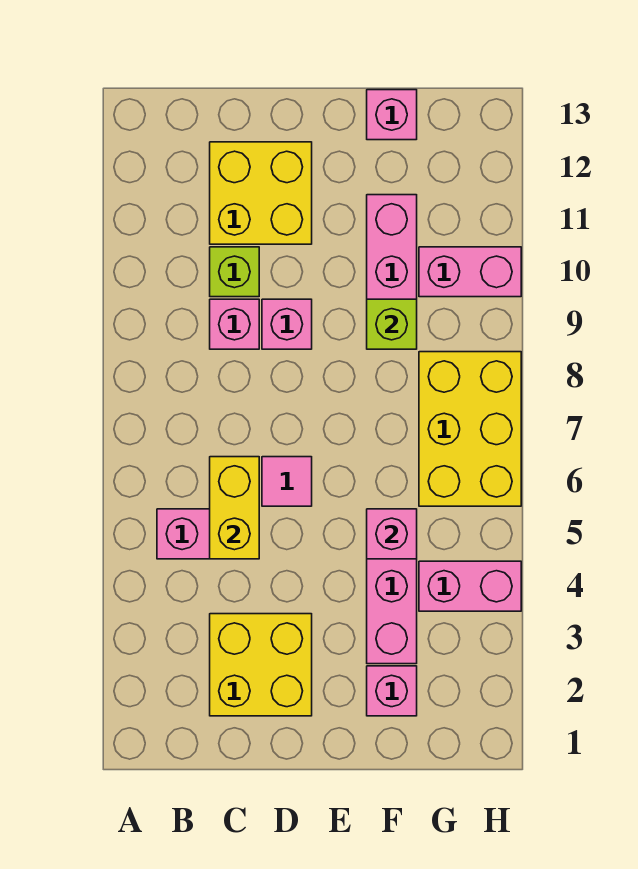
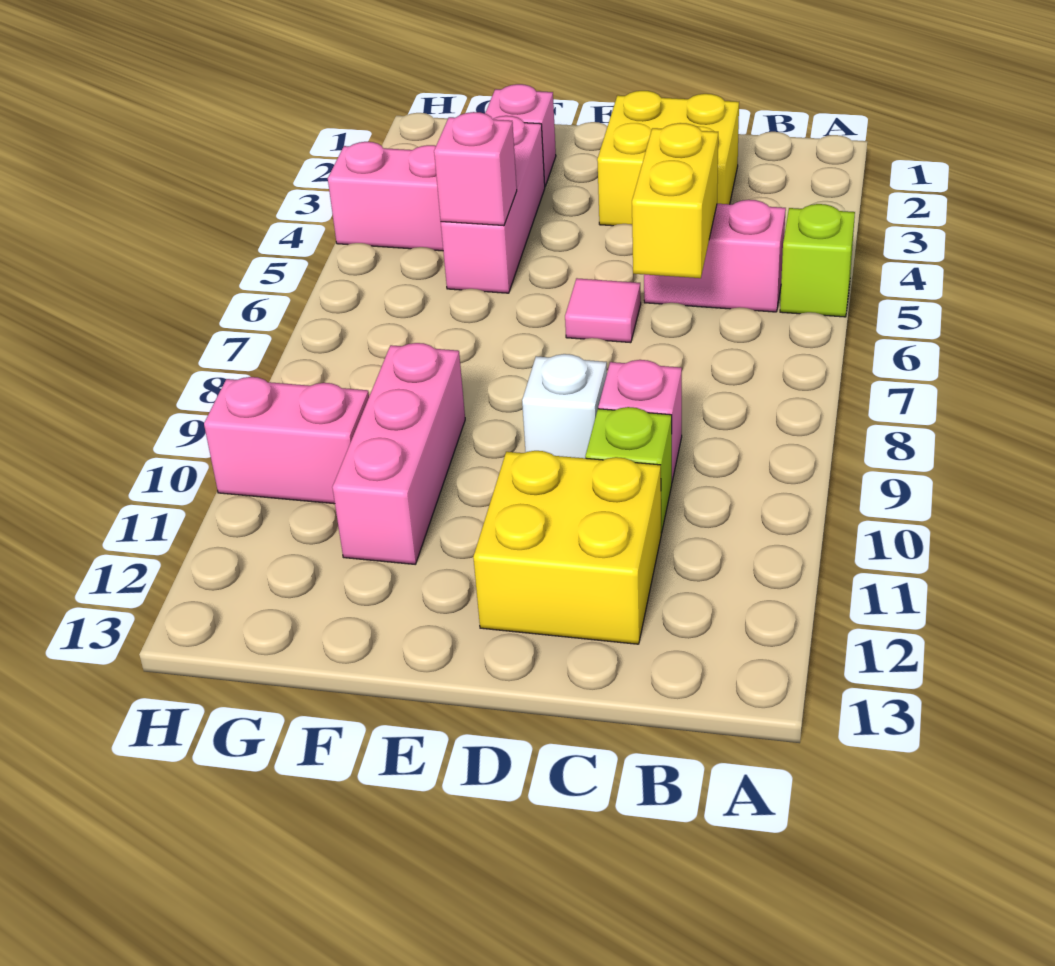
pink brick D9 level 1 -> white brick D9 level 1
lime brick F9 level 2 -> lime brick A5 level 1
pink brick F13 level 1 -> none
yellow brick G6:H8 level 1 -> none

